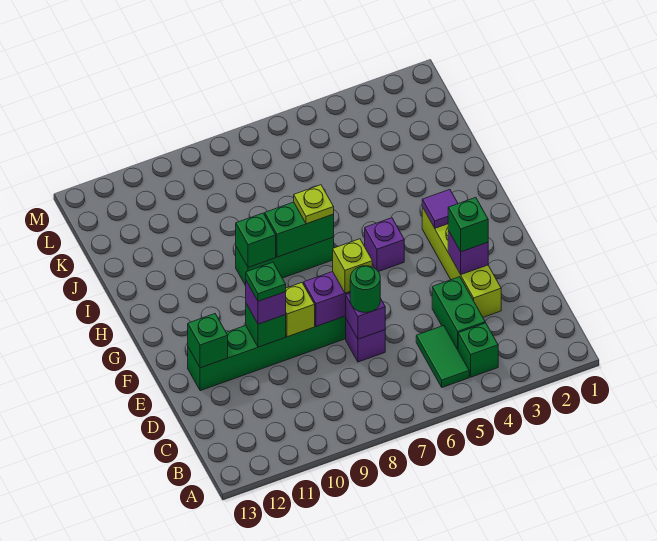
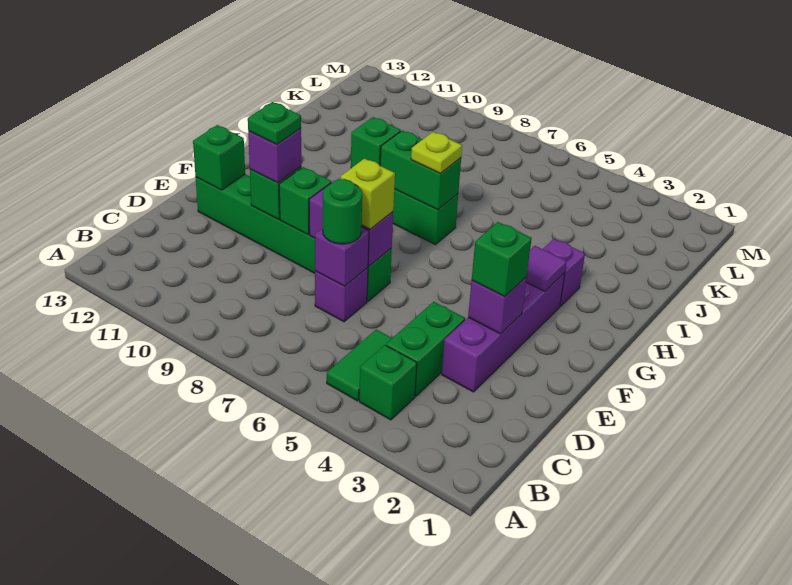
lime brick D3:G3 level 1 -> purple brick D3:G3 level 1
lime brick E9 level 2 -> green brick E9 level 2
purple brick G5 level 1 -> purple brick H3 level 1

